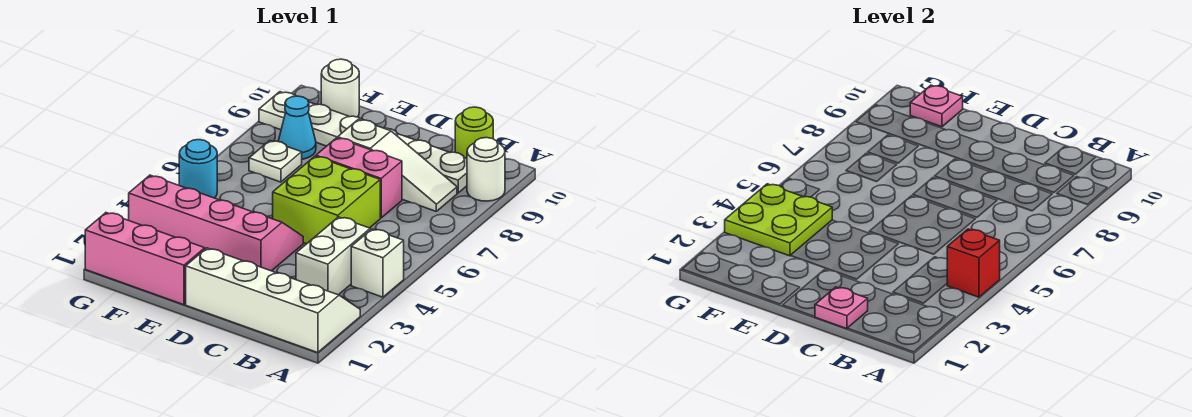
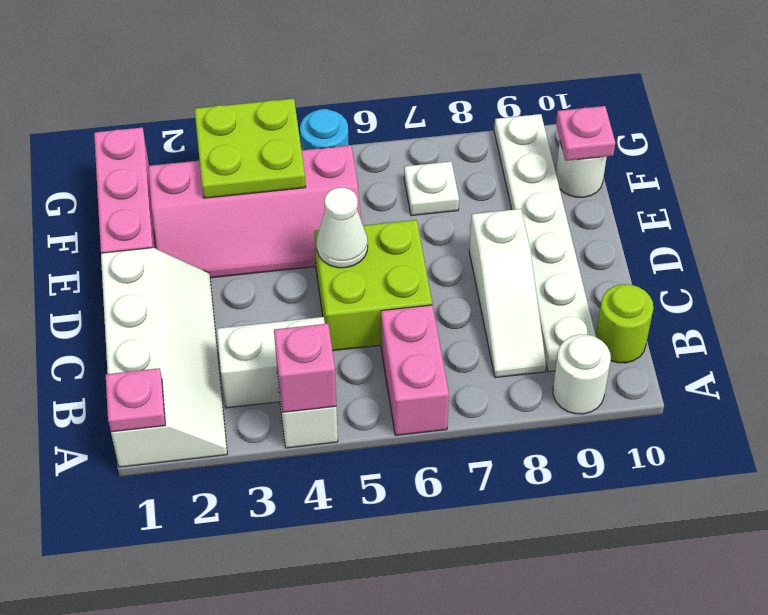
red brick A4 level 2 -> pink brick A4 level 2
pink plate C1 level 2 -> pink plate A1 level 2
pink brick C7:D7 level 1 -> pink brick A6:B6 level 1
pink slope D3:G4 level 1 top 3 -> pink slope E2:F5 level 1 top F
none -> white cone D5 level 2
cyan cone F8 level 1 -> none

